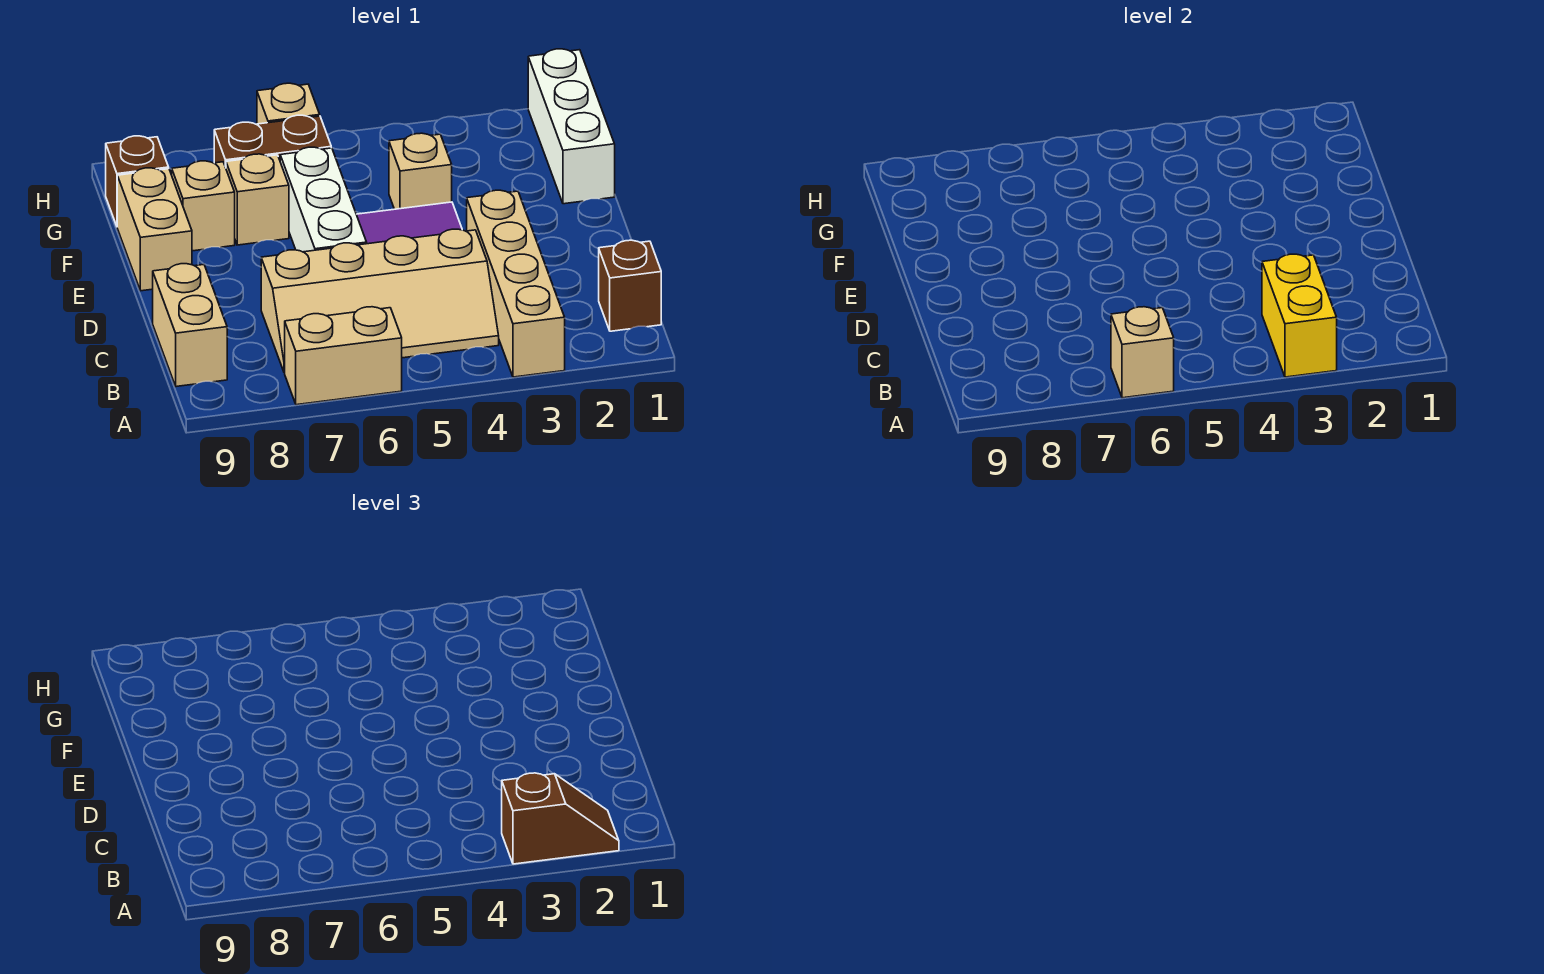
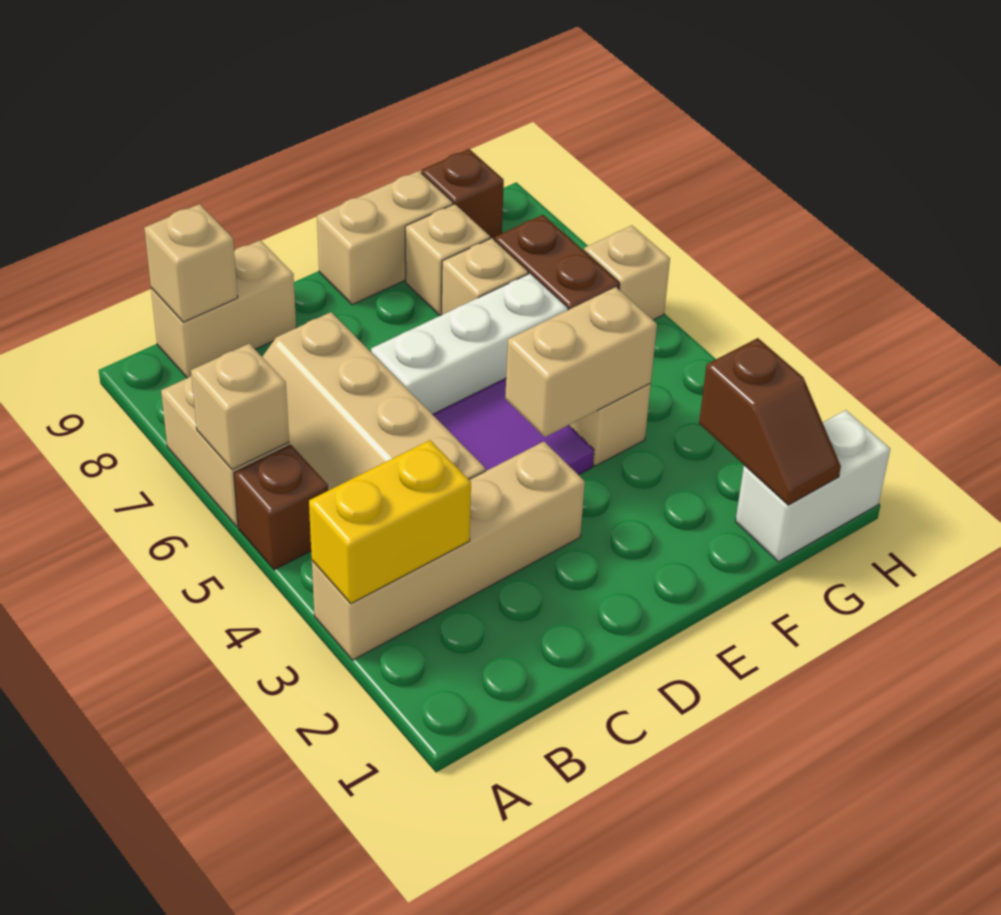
brown slope A2:A3 level 3 top 3 -> brown slope G1:G2 level 2 top 2
brown brick B1 level 1 -> brown brick A5 level 1
none -> tan brick B9 level 2
none -> tan brick E4:F4 level 2
white brick F1:H1 level 1 -> white brick G1:H1 level 1

